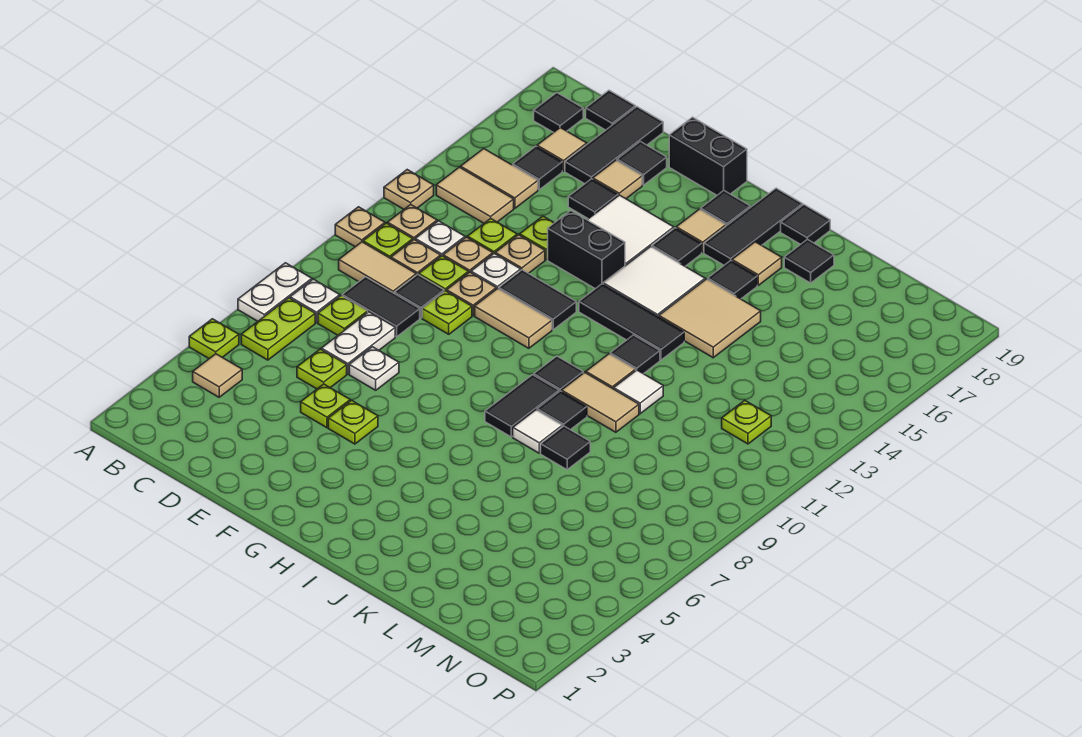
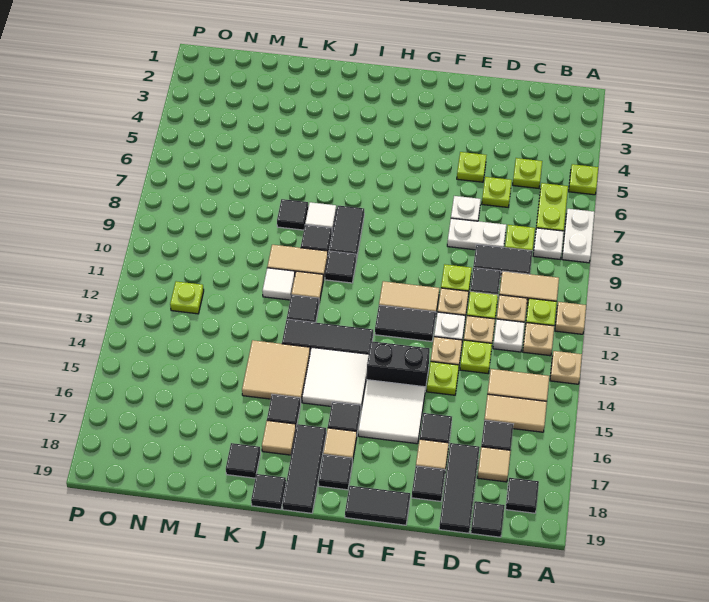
tan tile B4 level 1 -> none
white plate D7:D8 level 1 -> white plate D8:E8 level 1
lime plate F5 level 1 -> lime plate C5 level 1
black brick F19:G19 level 1 -> black tile F19:G19 level 1

